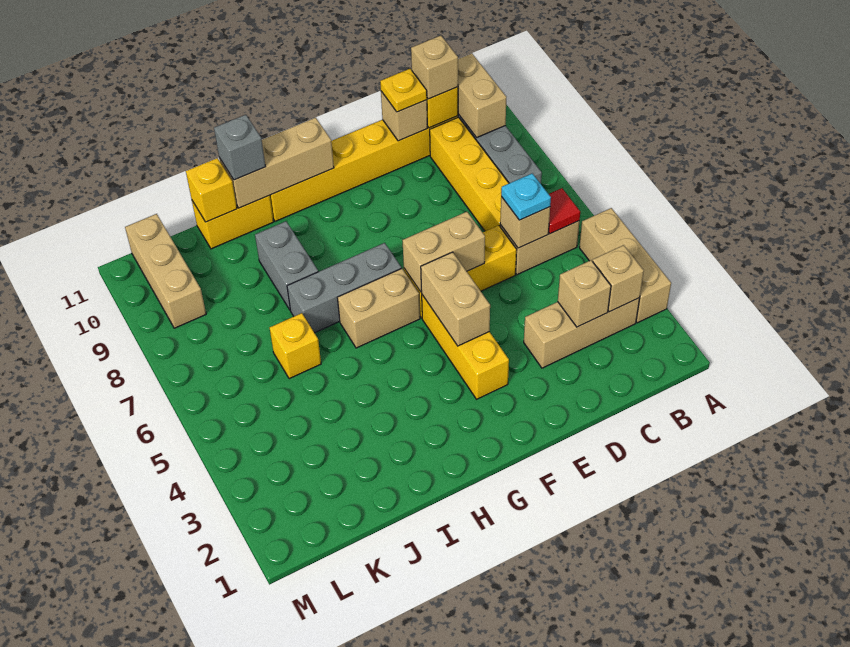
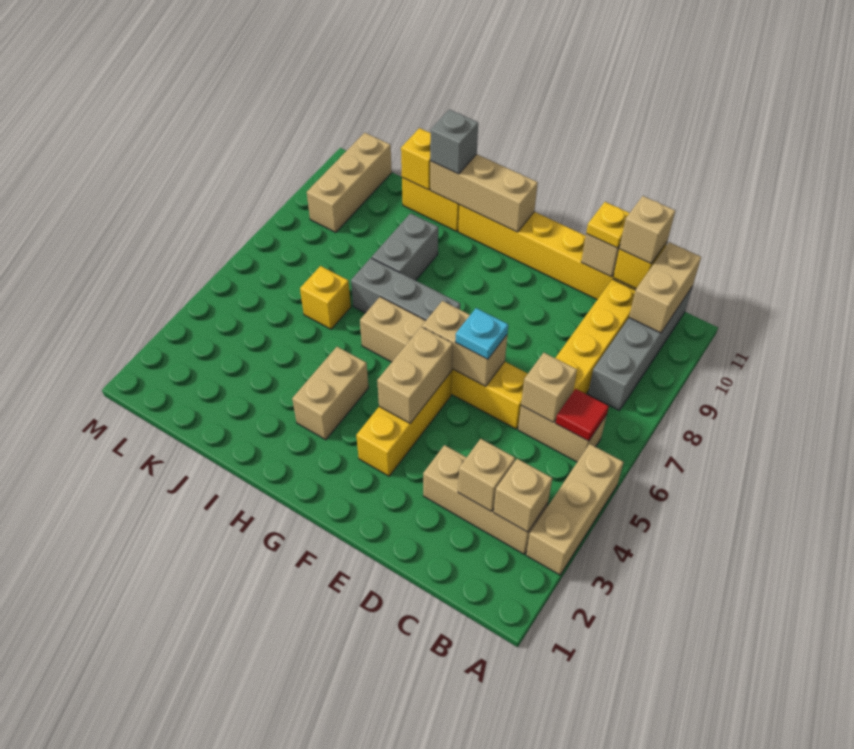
cyan plate C6 level 3 -> cyan plate E6 level 3
none -> tan brick H3:H4 level 1

